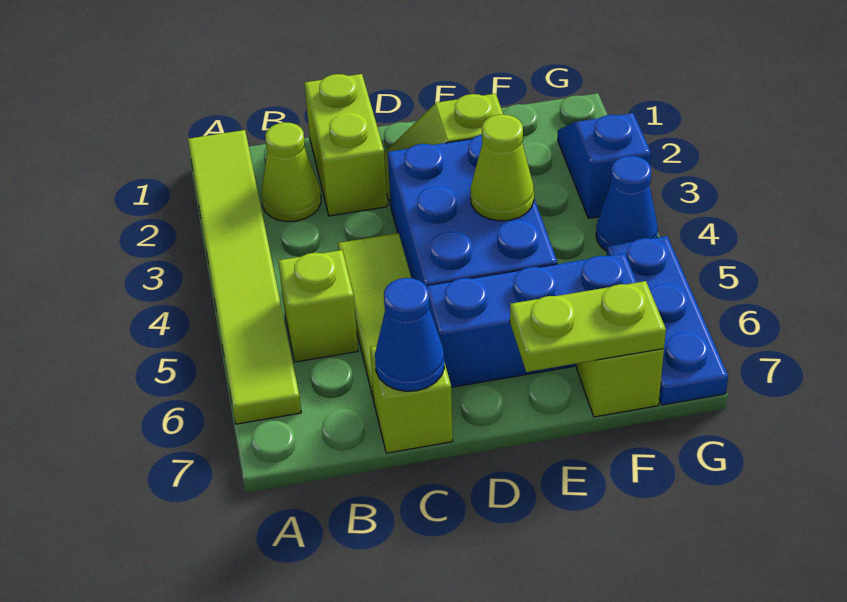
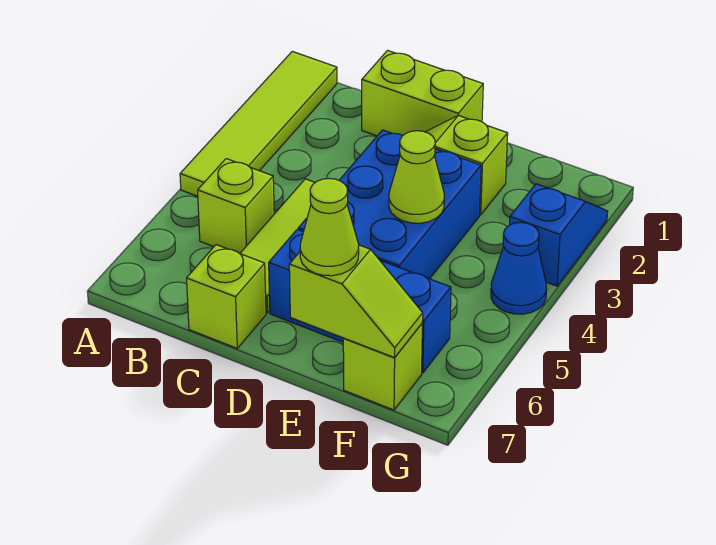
lime tile A1:A6 level 1 -> lime tile A1:A4 level 1
lime cone B2 level 1 -> lime cone E7 level 3
lime brick C1:C2 level 1 -> lime brick C1:D1 level 1
blue cone C7 level 2 -> none
lime plate E7:F7 level 2 -> lime slope E7:F7 level 2 top E
blue plate G5:G7 level 1 -> none

